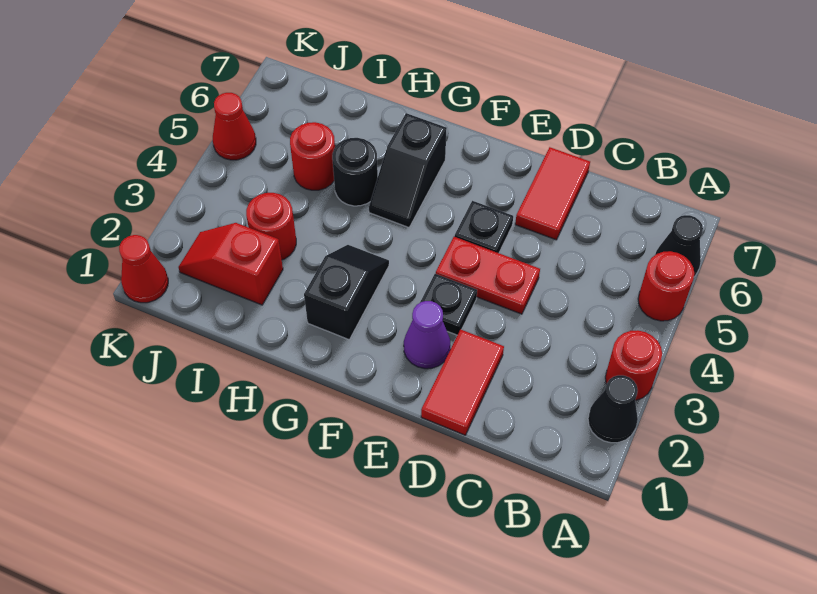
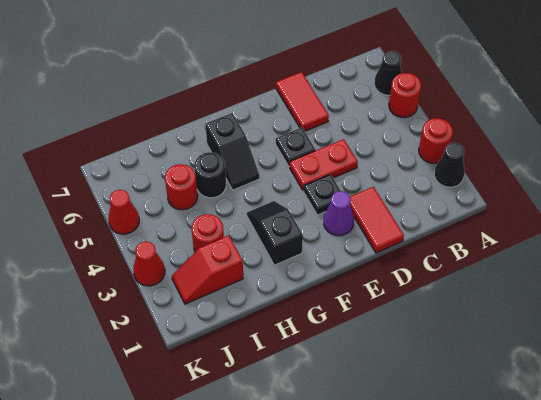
red cone K1 level 1 -> red cone K3 level 1

